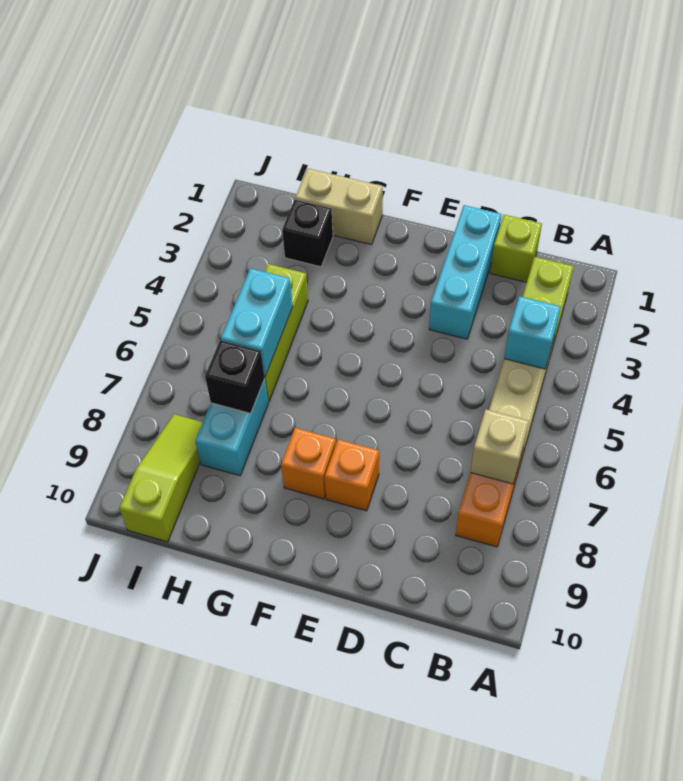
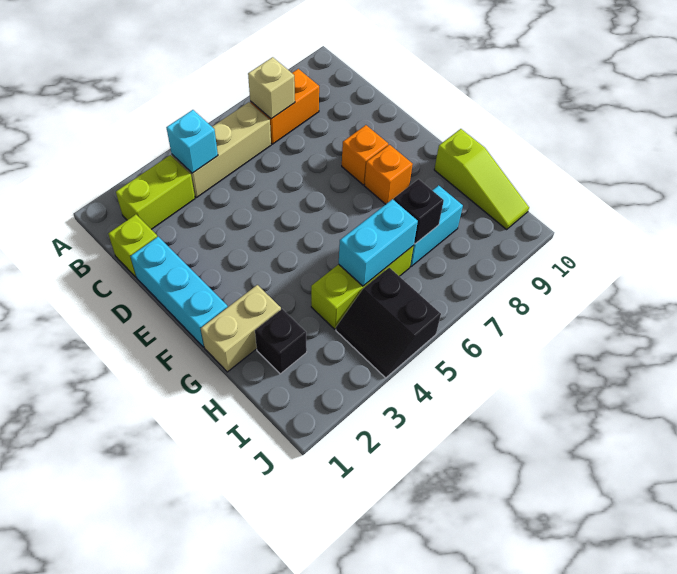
cyan brick D1:D3 level 1 -> cyan brick D1:F1 level 1
tan brick G1:H1 level 1 -> tan brick G1:G2 level 1
none -> black slope I4:J5 level 1 top 5
lime slope I8:I10 level 1 top 10 -> lime slope G10:I10 level 1 top G

